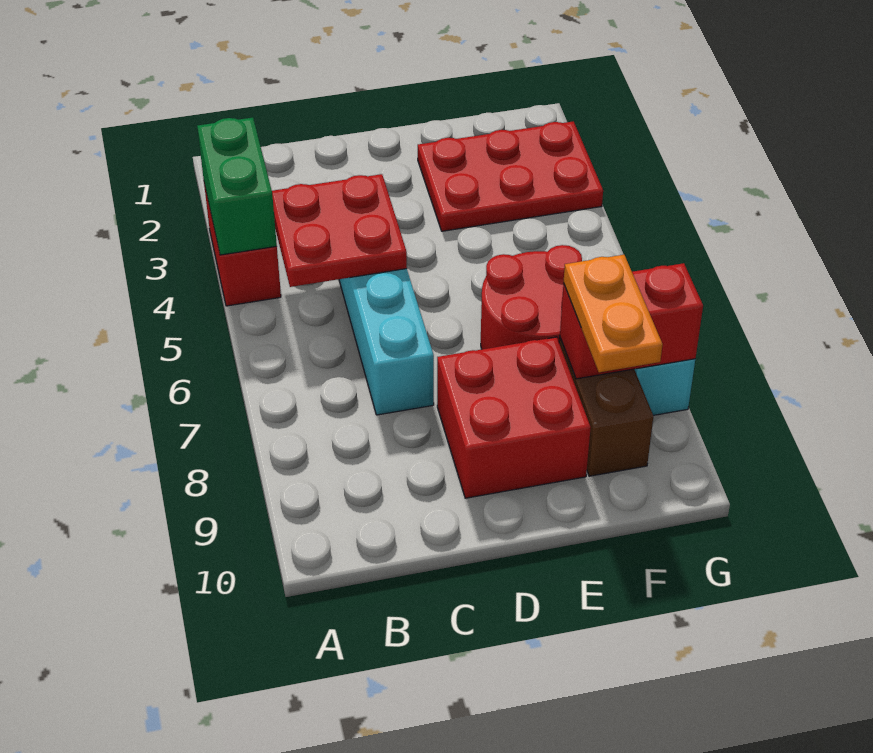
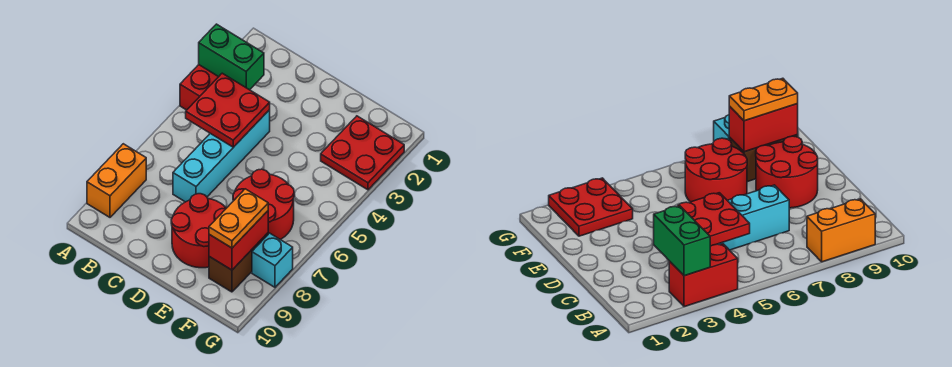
green brick A3:A4 level 2 -> green brick A3:B3 level 2
none -> orange brick A8:A9 level 1
red brick D8:E9 level 1 -> red round brick D8:E9 level 1
red plate E2:G3 level 1 -> red plate F2:G3 level 1
red brick F8:G8 level 2 -> red brick F8:F9 level 2

